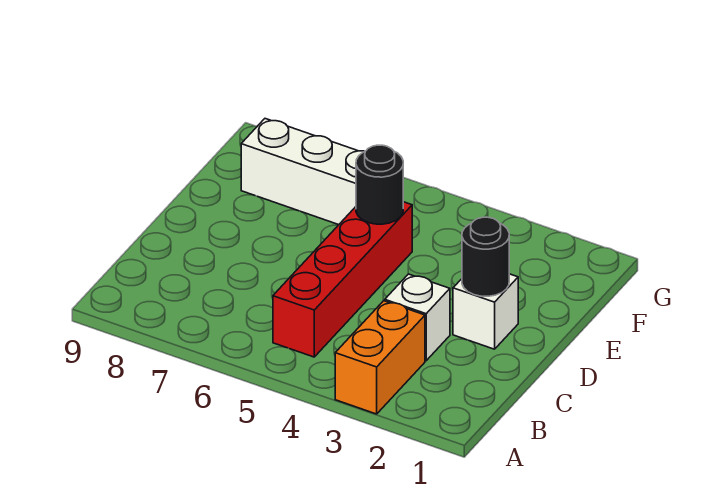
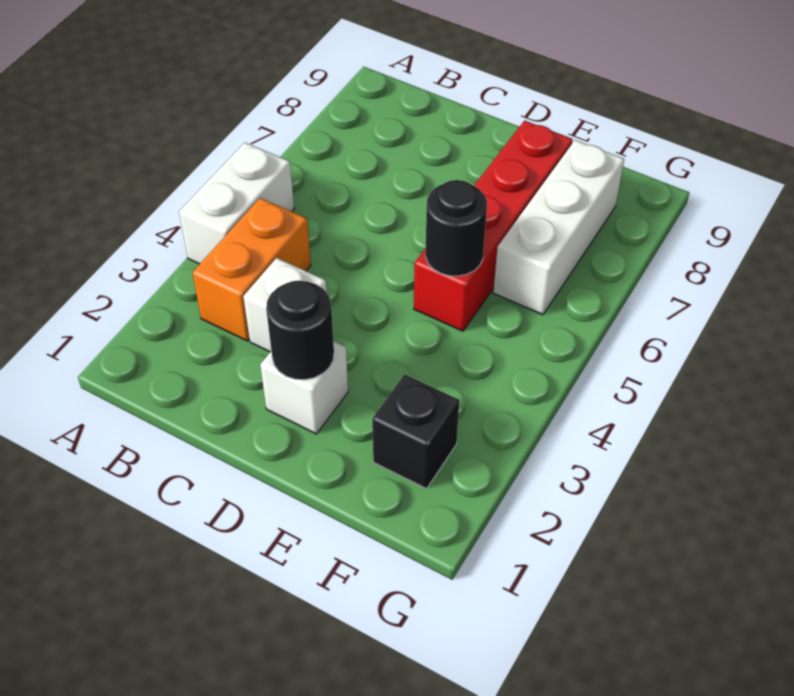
orange brick A3:B3 level 1 -> orange brick B3:B4 level 1
none -> white brick A4:A5 level 1
red brick B5:E5 level 1 -> red brick E5:E8 level 1
none -> black brick F2 level 1

